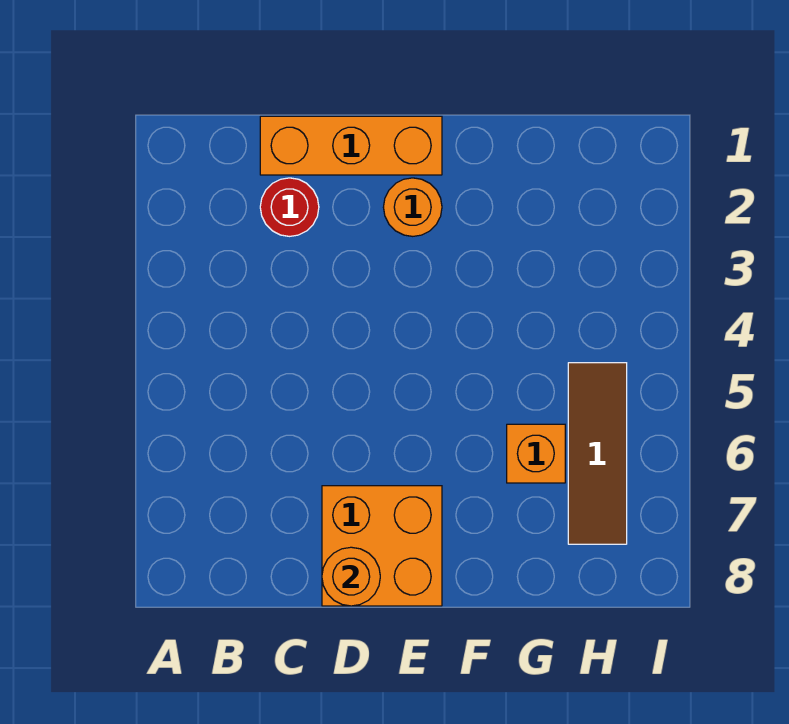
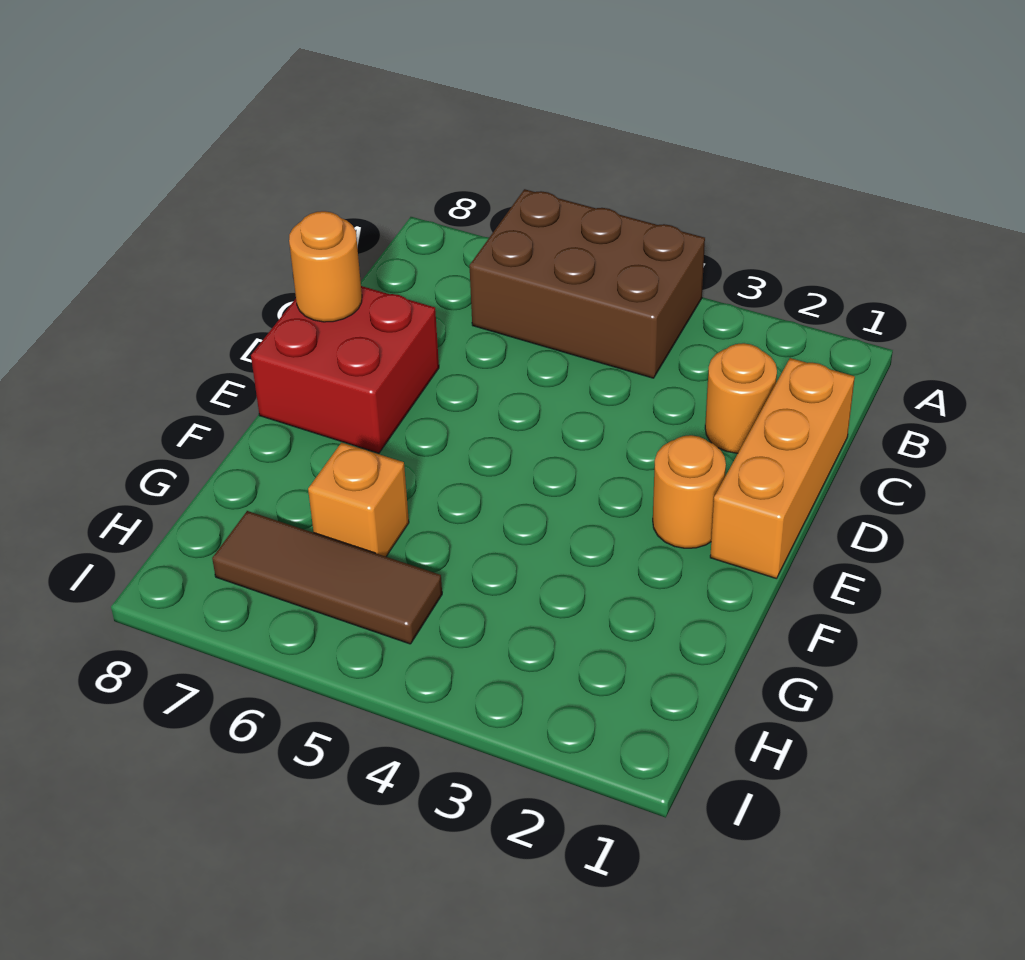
none -> brown brick A4:B6 level 1
red round brick C2 level 1 -> orange round brick C2 level 1
orange brick D7:E8 level 1 -> red brick D7:E8 level 1

